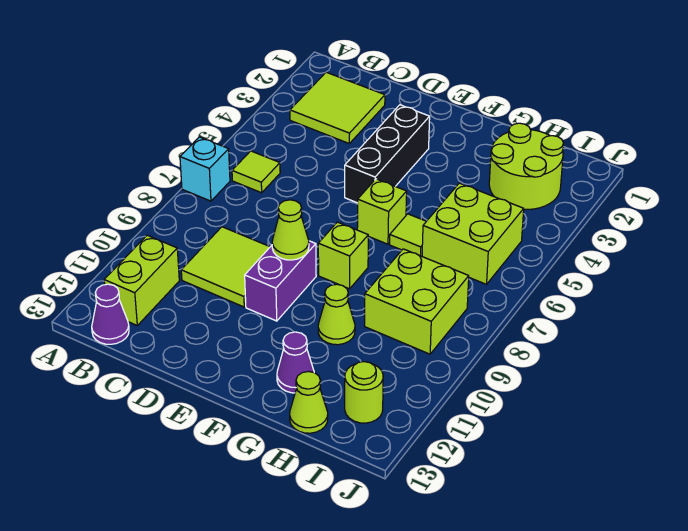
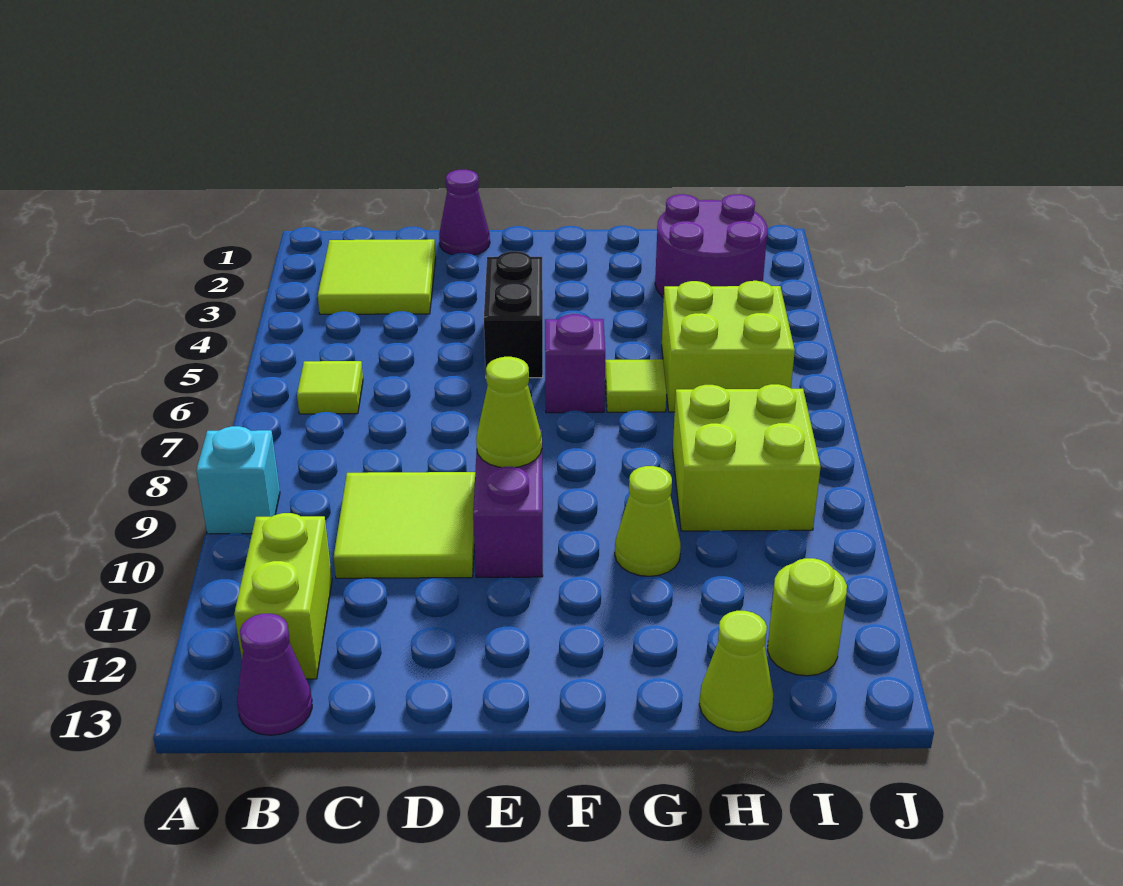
cyan brick A7 level 1 -> cyan brick A9 level 1
black brick E3:E5 level 1 -> black brick E4:E5 level 1
lime brick F6 level 1 -> purple brick F6 level 1
lime brick F8 level 1 -> none
purple cone G12 level 1 -> purple cone D1 level 1
lime round brick H2:I3 level 1 -> purple round brick H2:I3 level 1

